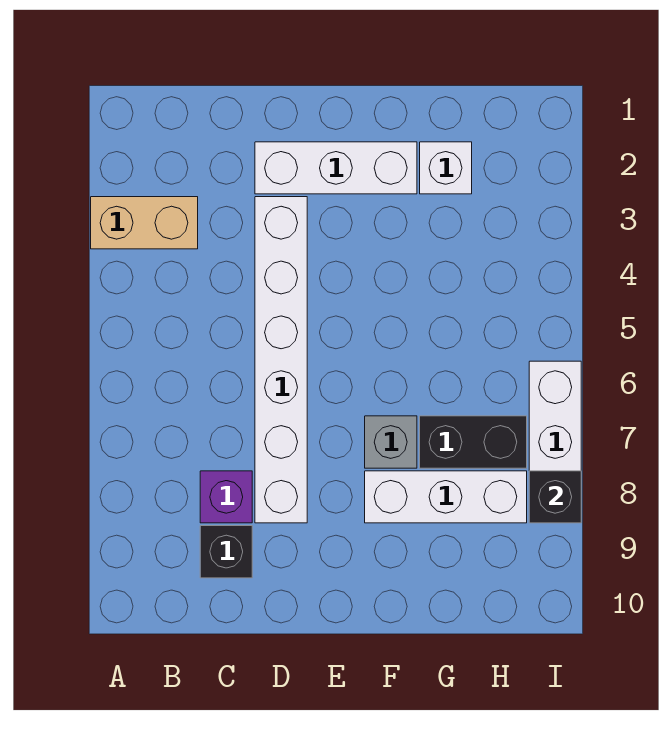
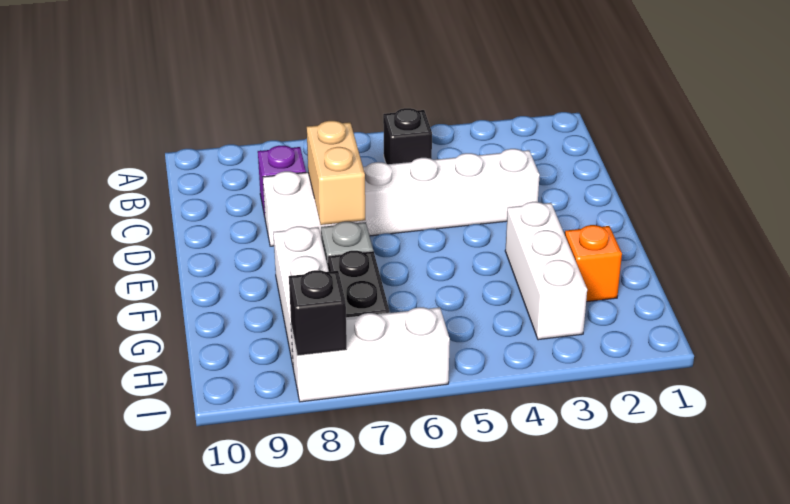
tan brick A3:B3 level 1 -> tan brick D7:E7 level 2
black brick C9 level 1 -> black brick B5 level 1
white brick D2:F2 level 1 -> white brick F3:H3 level 1
white brick G2 level 1 -> orange brick G2 level 1

